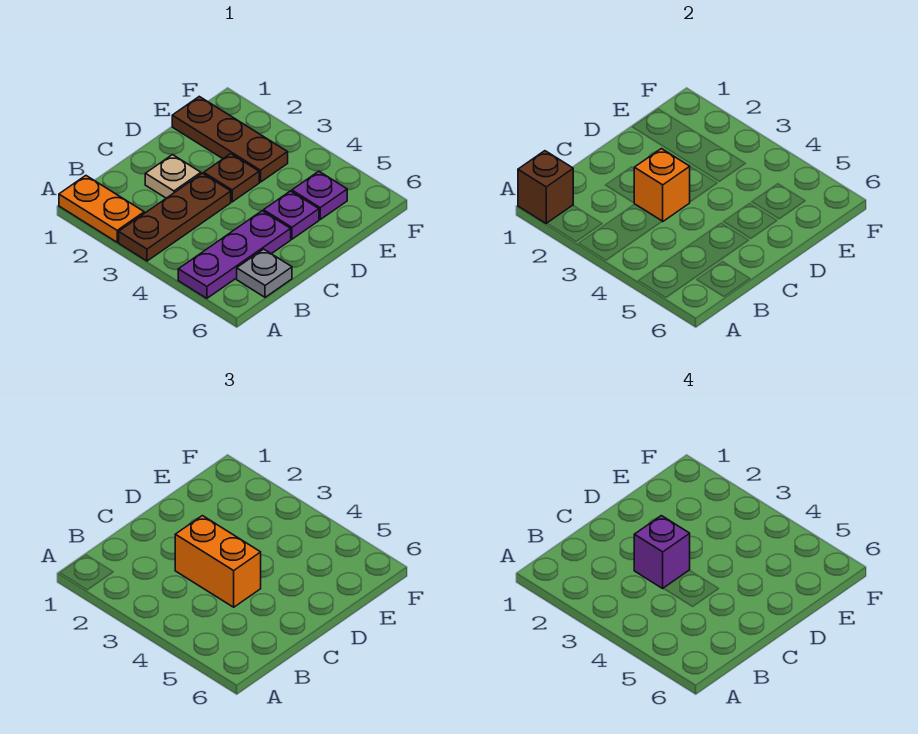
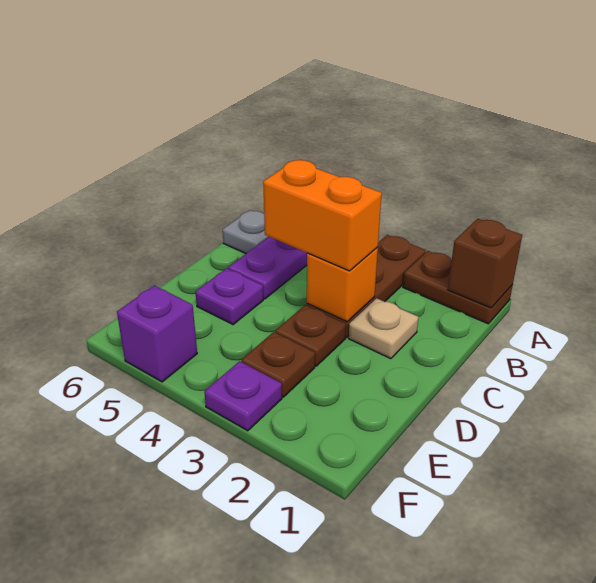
orange plate A1:A2 level 1 -> brown plate A1:A2 level 1
purple brick C3 level 4 -> purple brick F5 level 1
brown plate E1:E3 level 1 -> brown plate E3 level 1
purple plate E5 level 1 -> purple plate F3 level 1

